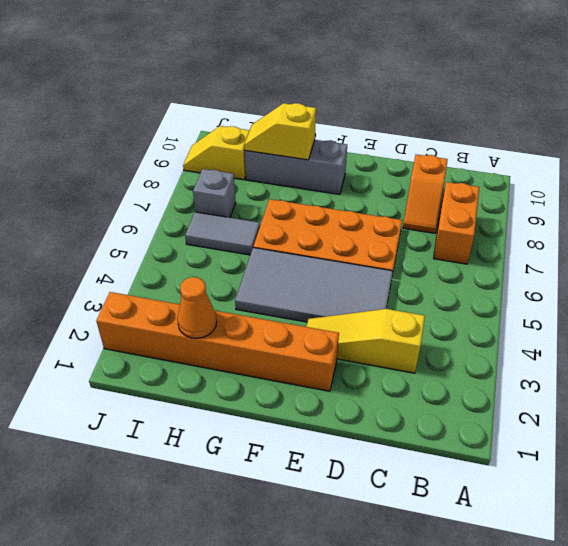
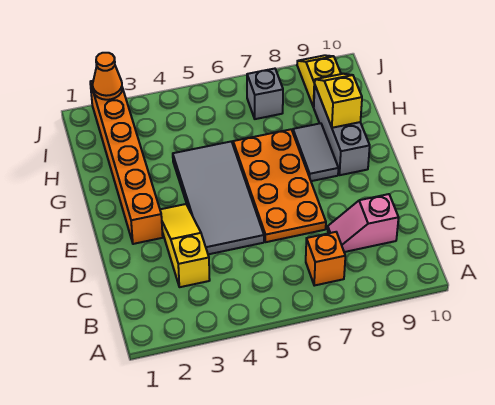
orange brick B7:B8 level 1 -> orange brick B7 level 1
orange slope C8:C9 level 1 top 9 -> pink slope C8:C9 level 1 top 9
orange cone H2 level 2 -> orange cone J2 level 2
grey tile H6:I6 level 1 -> grey tile F8:G8 level 1

